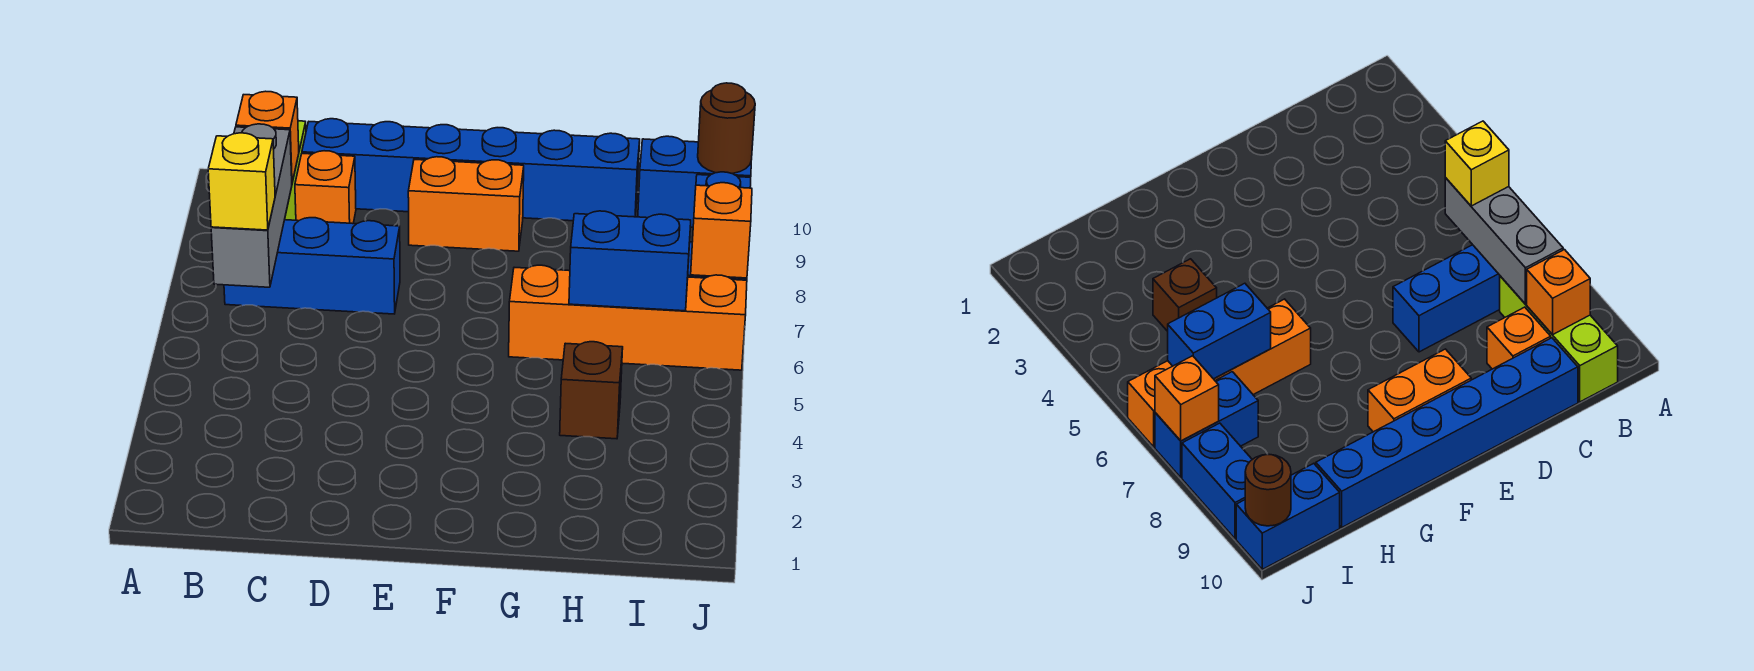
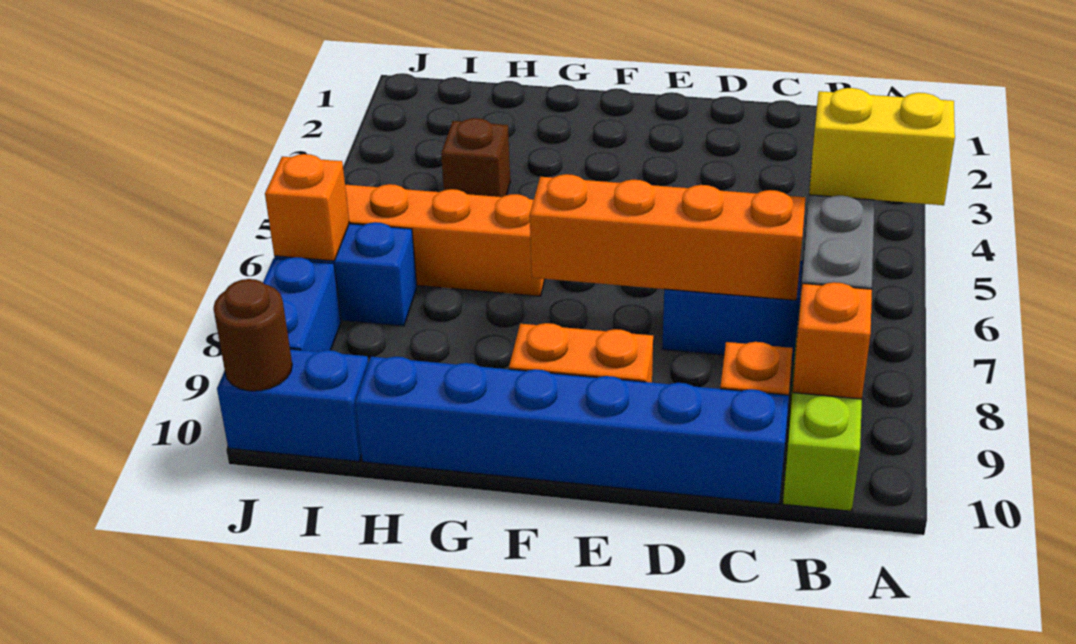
yellow brick B6 level 3 -> yellow brick A6:B6 level 3
none -> orange brick C7:F7 level 2
blue brick H6:I6 level 2 -> none

